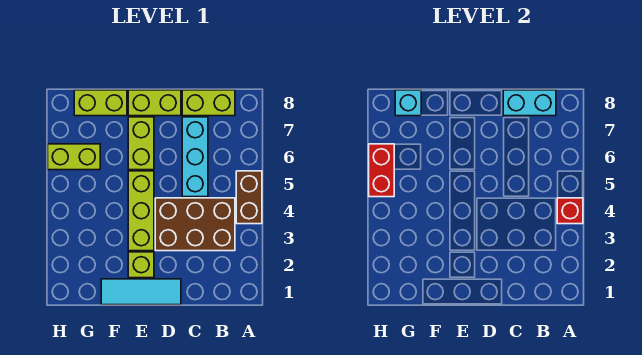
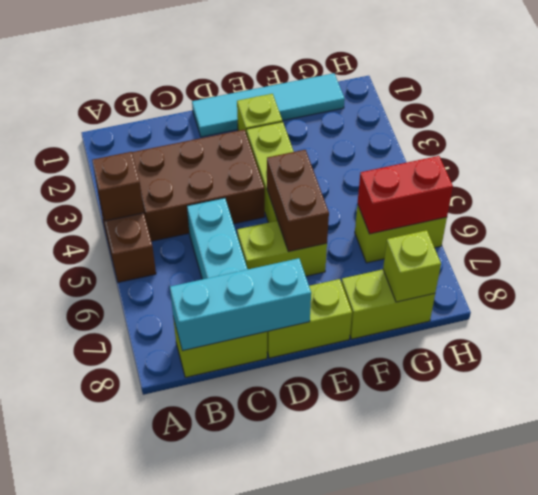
red brick A4 level 2 -> brown brick A4 level 2
cyan brick B8:C8 level 2 -> cyan brick B8:D8 level 2
cyan tile D1:F1 level 1 -> cyan tile D1:G1 level 1
none -> brown brick E5:E6 level 2
lime brick E6:E7 level 1 -> lime brick D6:E6 level 1
cyan brick G8 level 2 -> lime brick G8 level 2
red brick H5:H6 level 2 -> red brick G6:H6 level 2

